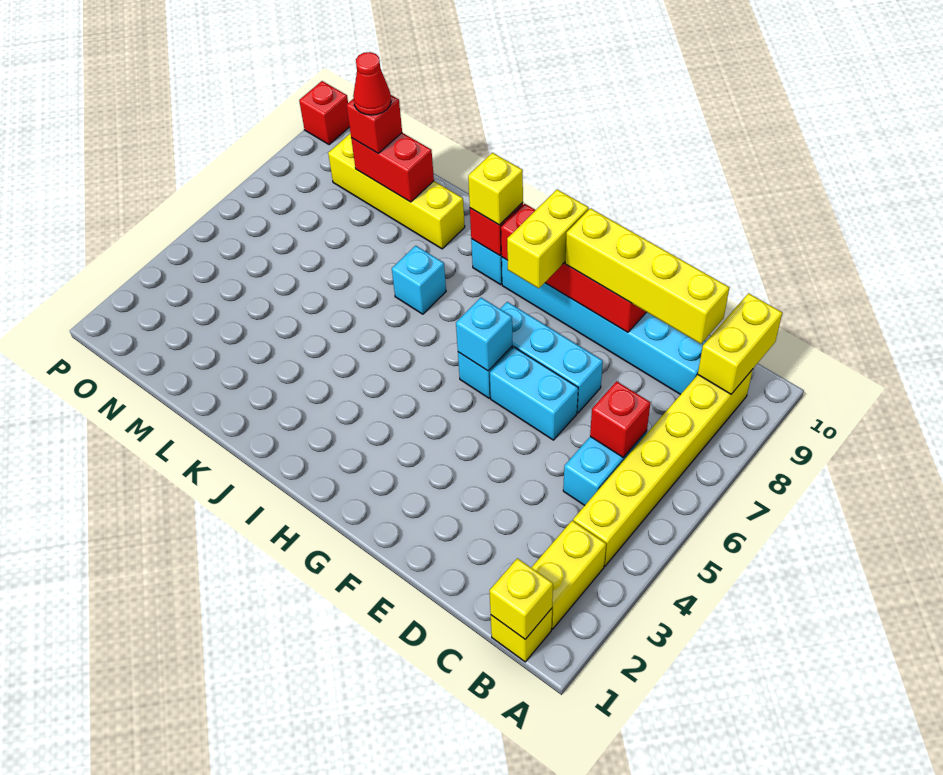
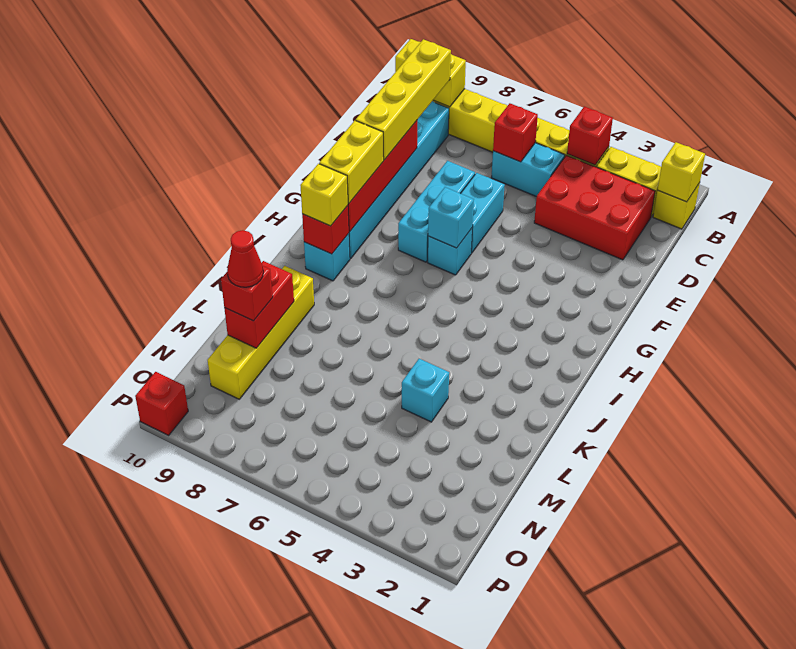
none -> red brick B4 level 2
none -> red brick C2:D4 level 1
yellow brick G8:G9 level 3 -> yellow brick G9:H9 level 3
cyan brick J7 level 1 -> cyan brick L4 level 1

